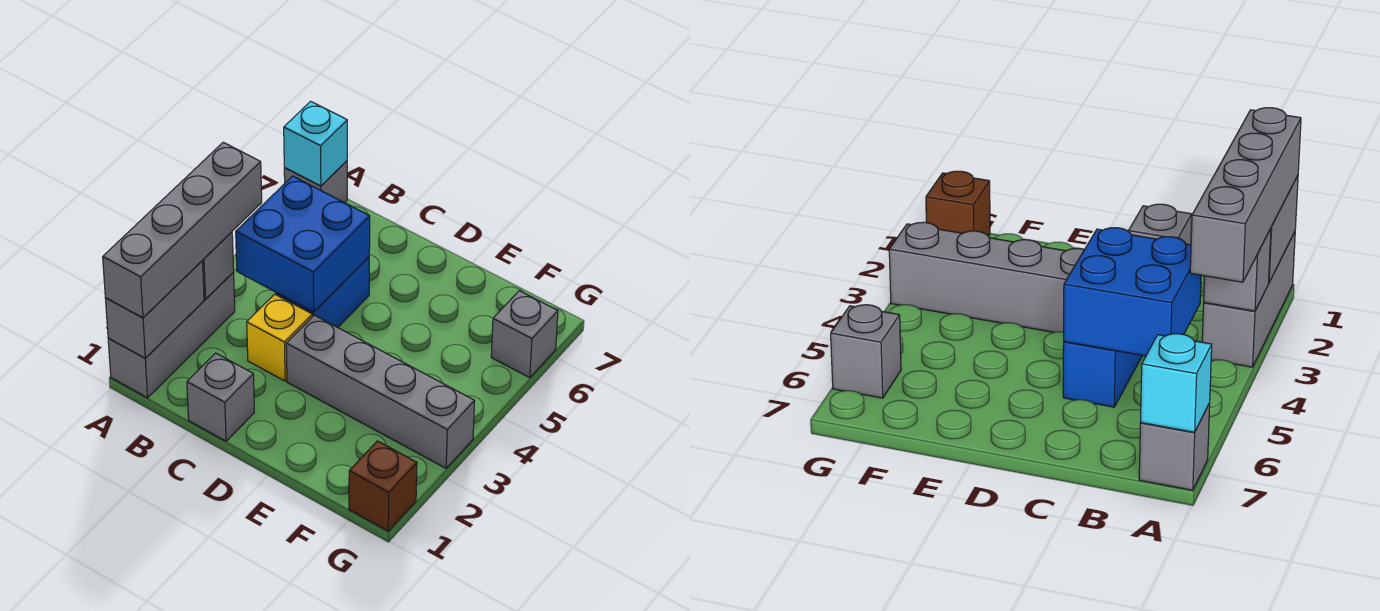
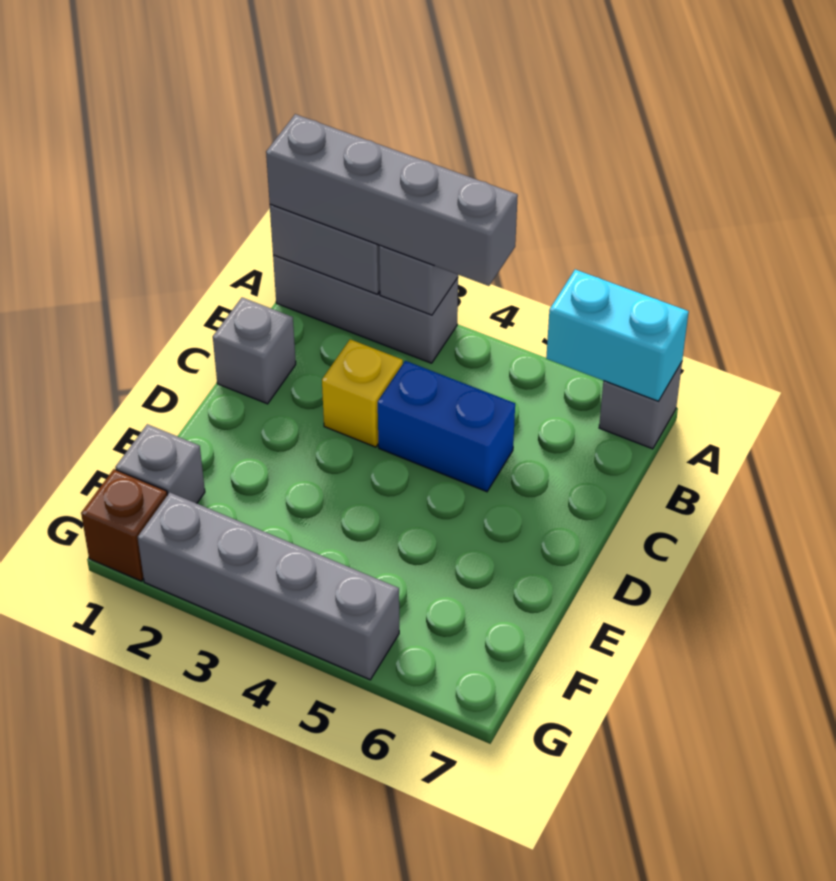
cyan brick A7 level 2 -> cyan brick A6:A7 level 2
blue brick B4:C5 level 2 -> none
grey brick D3:G3 level 1 -> grey brick G2:G5 level 1
grey brick G6 level 1 -> grey brick F1 level 1

